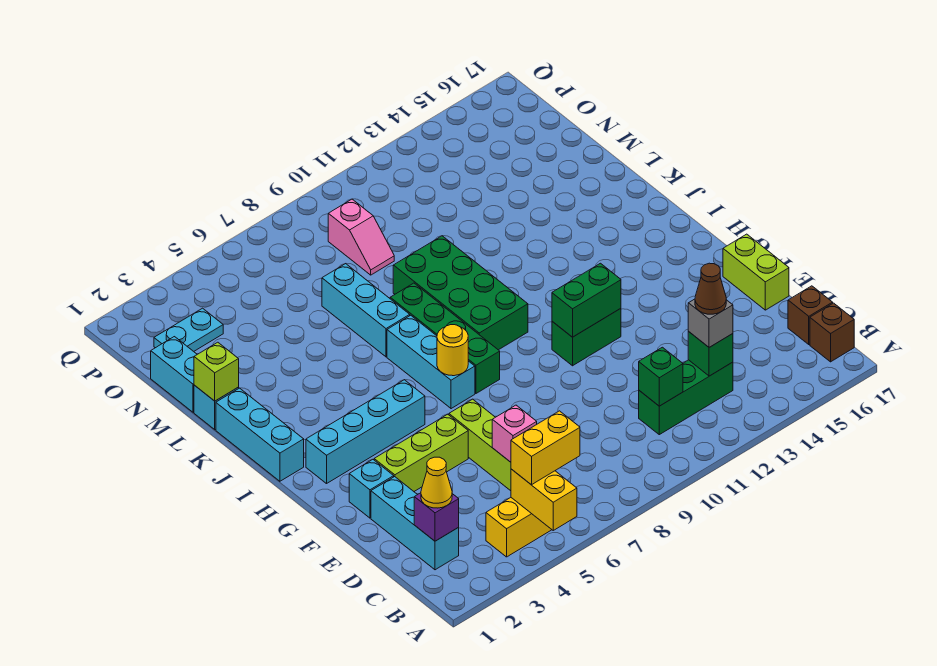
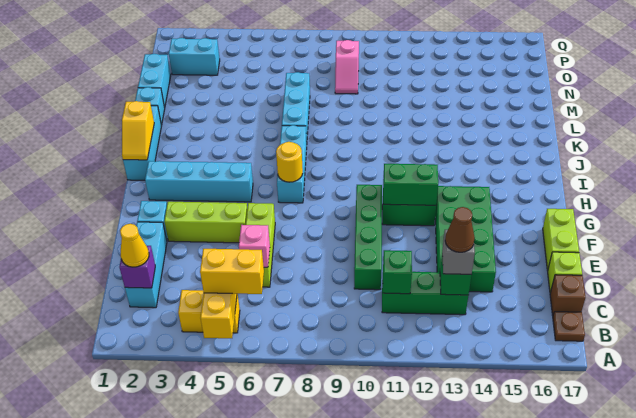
brown brick B17 level 1 -> brown plate B17 level 1
green brick H8:K8 level 1 -> green brick D10:G10 level 1
none -> yellow slope I1:J1 level 2 top J
green brick I9:L10 level 1 -> green brick D13:G14 level 1
lime brick L1 level 2 -> lime brick D17 level 1
cyan plate O2:O3 level 1 -> cyan brick O2:O3 level 1

